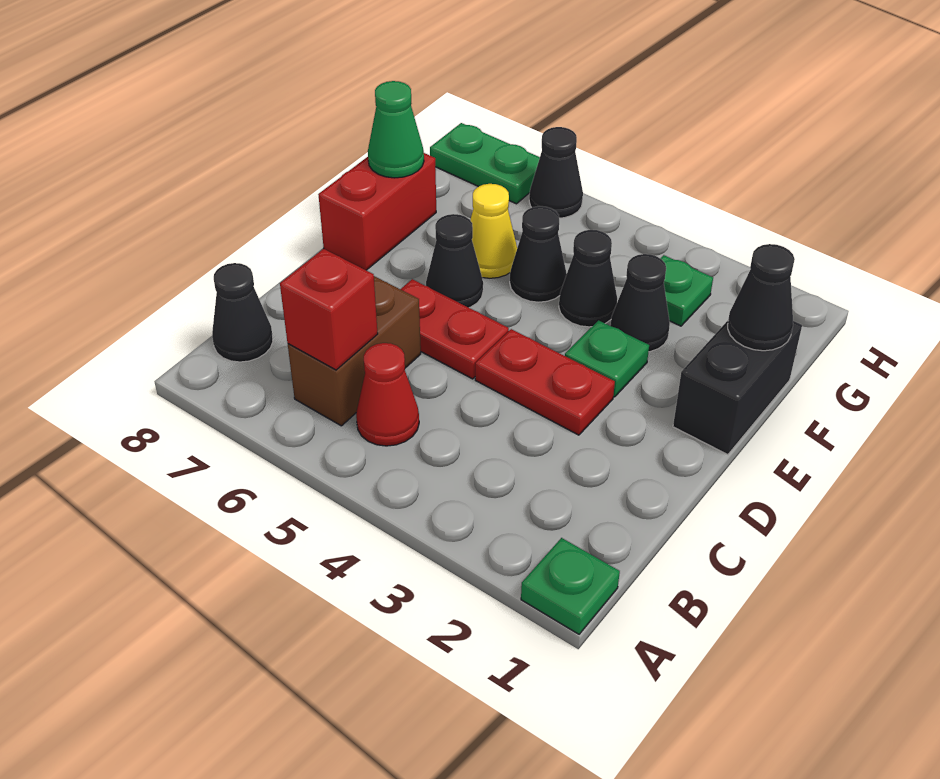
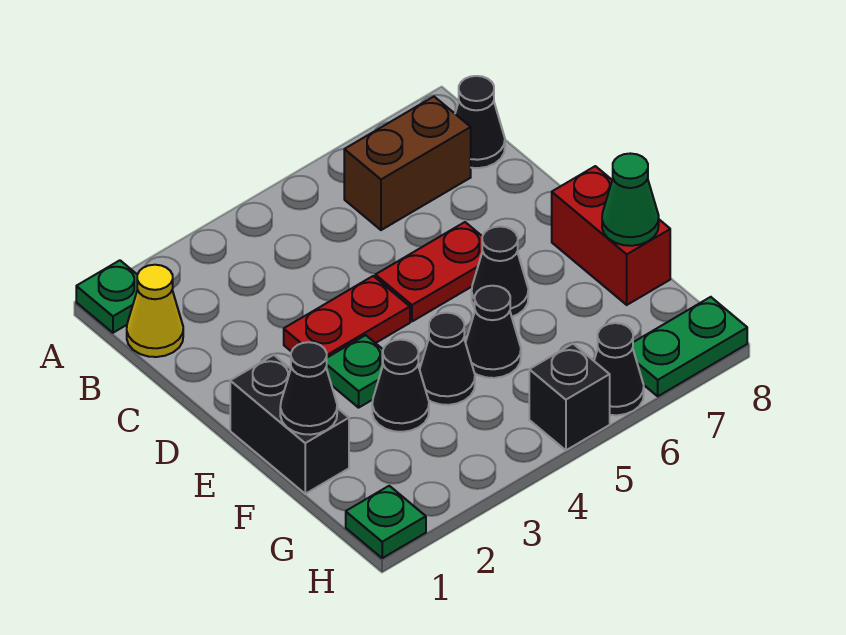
red cone B5 level 1 -> none
brown brick B6:C6 level 1 -> brown brick B6:B7 level 1
red brick B6 level 2 -> none
yellow cone F6 level 1 -> yellow cone B1 level 1
green plate G3 level 1 -> green plate H1 level 1
none -> black brick H5 level 1

